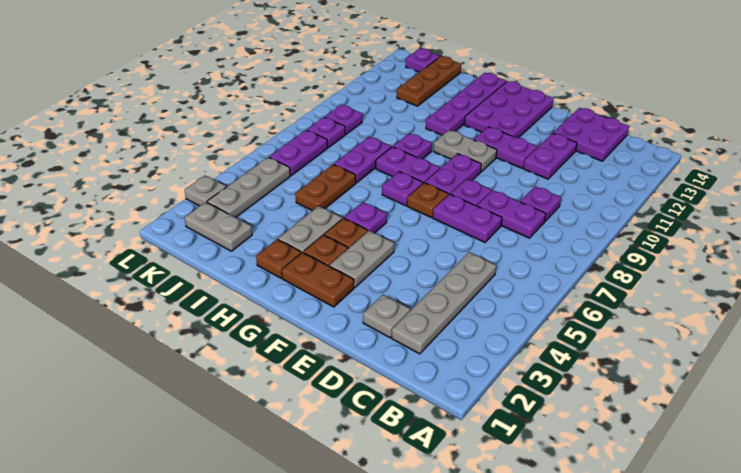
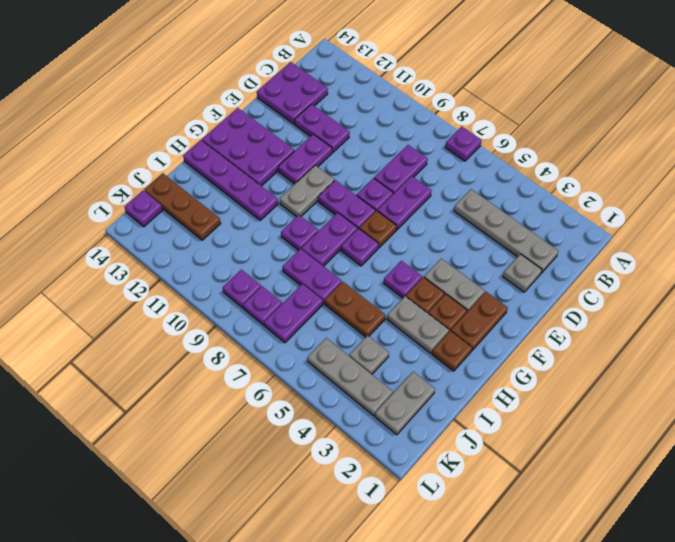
purple plate C9 level 1 -> purple plate A7 level 1
purple plate K6:K7 level 1 -> purple plate J7:K7 level 1
grey plate L3 level 1 -> grey plate J4 level 1

